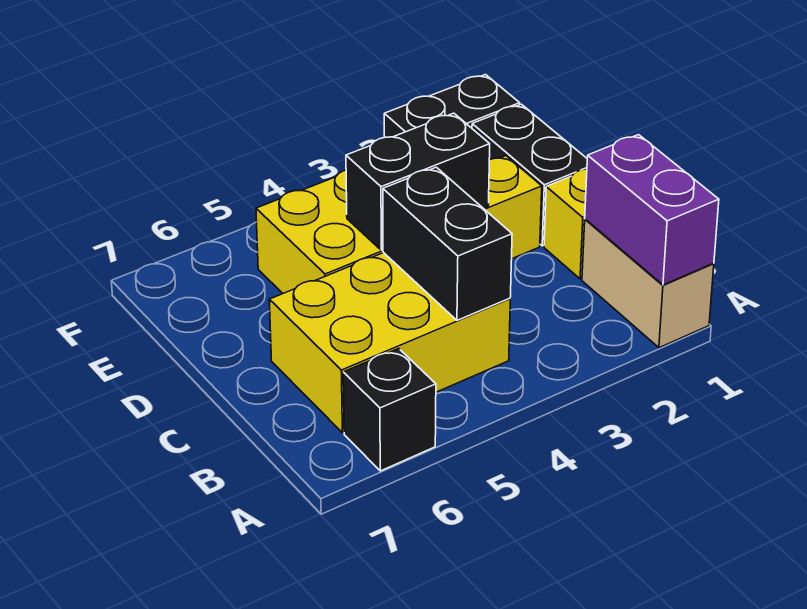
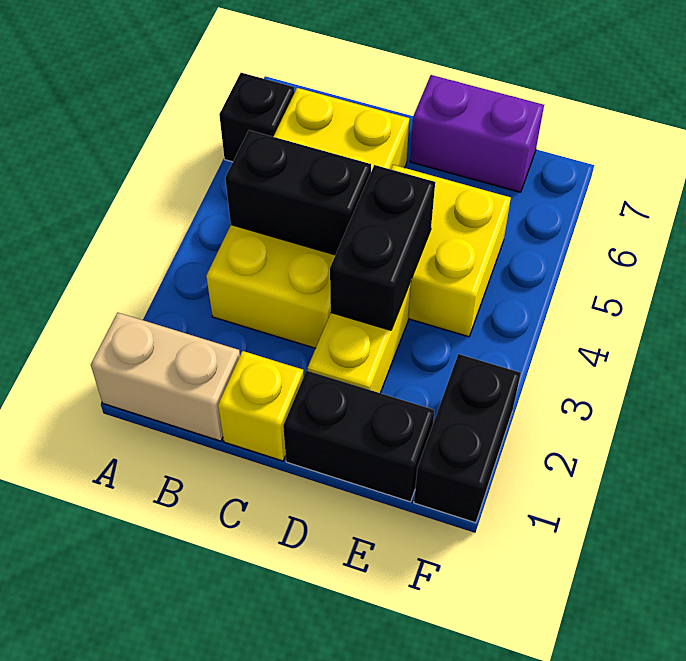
purple brick A1:B1 level 2 -> purple brick D7:E7 level 1
yellow brick B4:C6 level 1 -> yellow brick B3:C6 level 1

